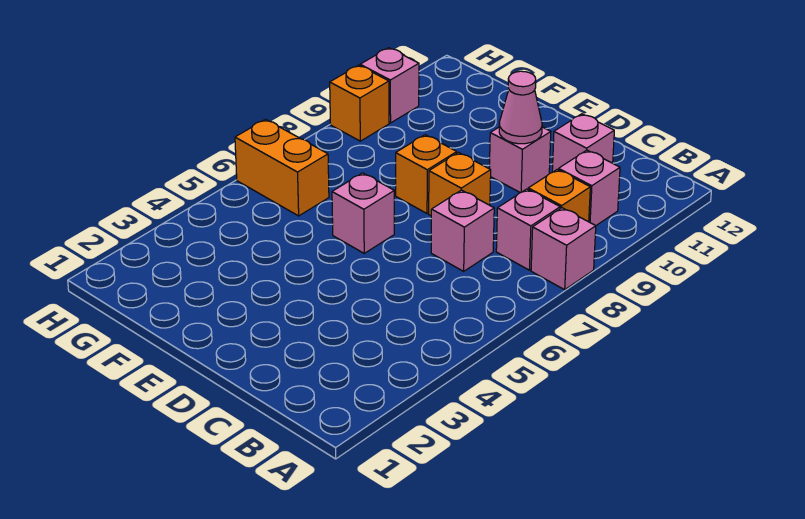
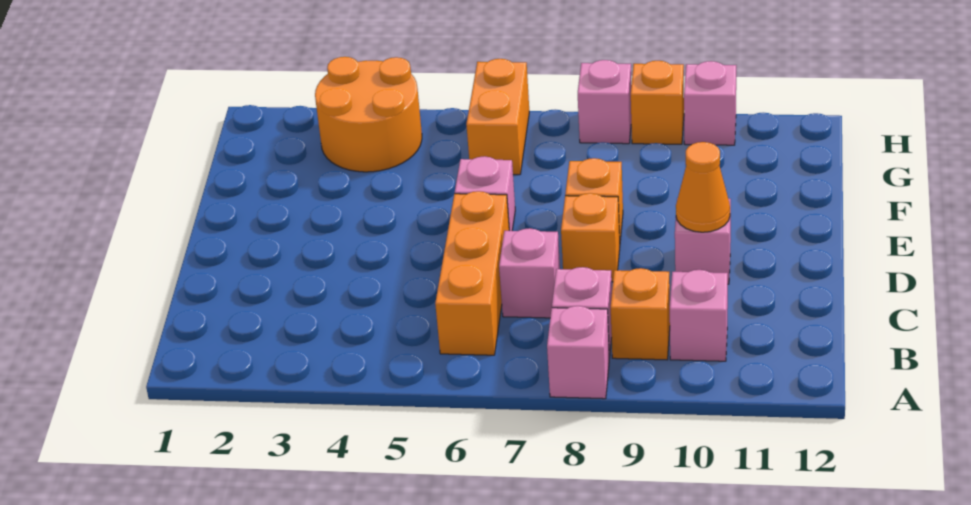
none -> orange brick B6:D6 level 1
pink brick C11 level 1 -> pink brick H8 level 1
pink cone D10 level 2 -> orange cone D10 level 2
none -> orange round brick G3:H4 level 1

